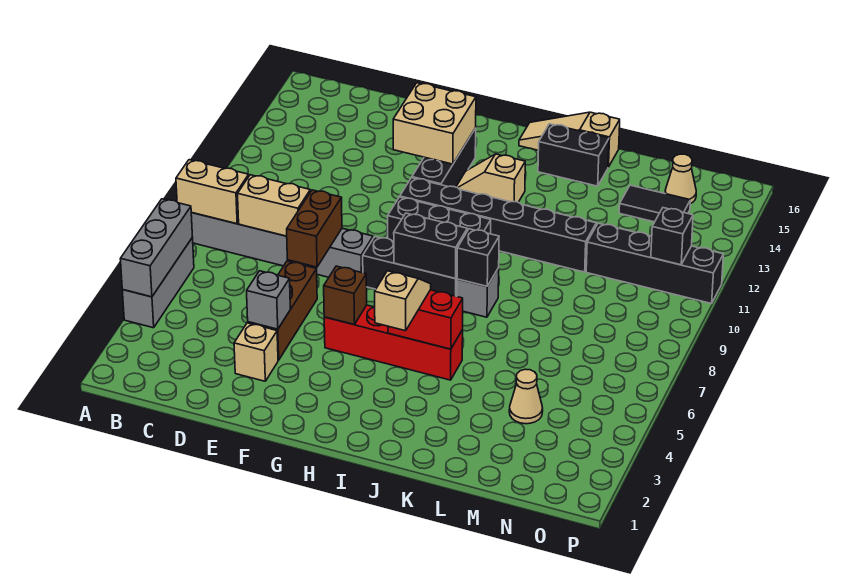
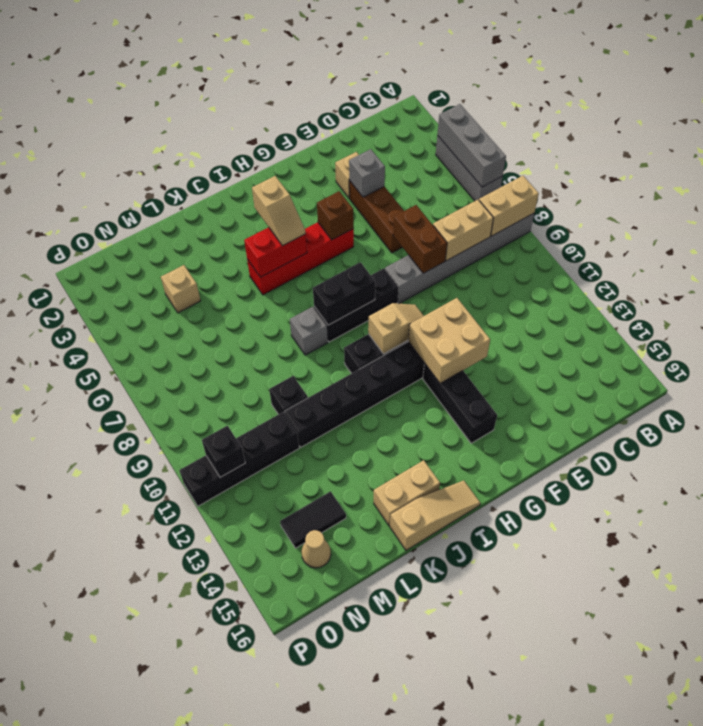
tan brick F13:G14 level 2 -> tan brick F11:G12 level 2
tan slope H13:I13 level 1 top I -> tan slope G10:H10 level 2 top H
black brick J8 level 2 -> black brick L10 level 1
black brick J15:K15 level 1 -> tan brick J15:K15 level 1
tan cone M4 level 1 -> tan brick M4 level 1

